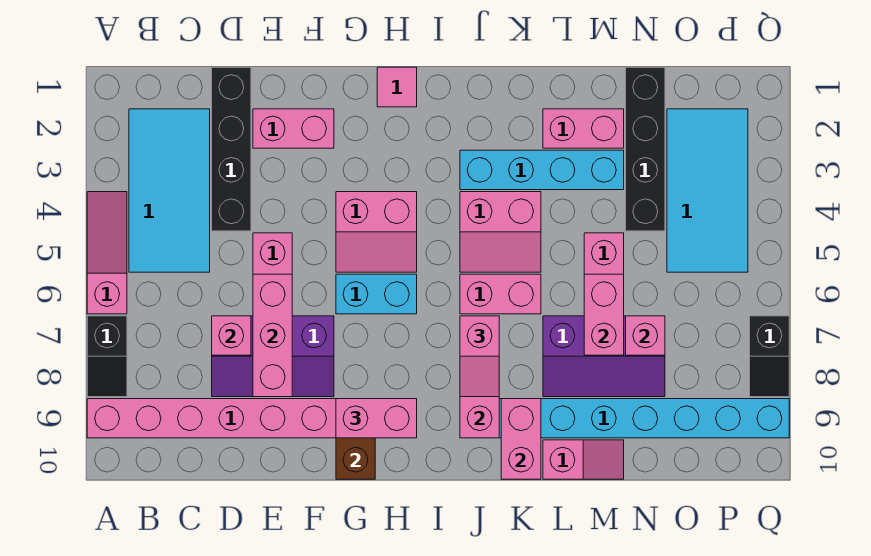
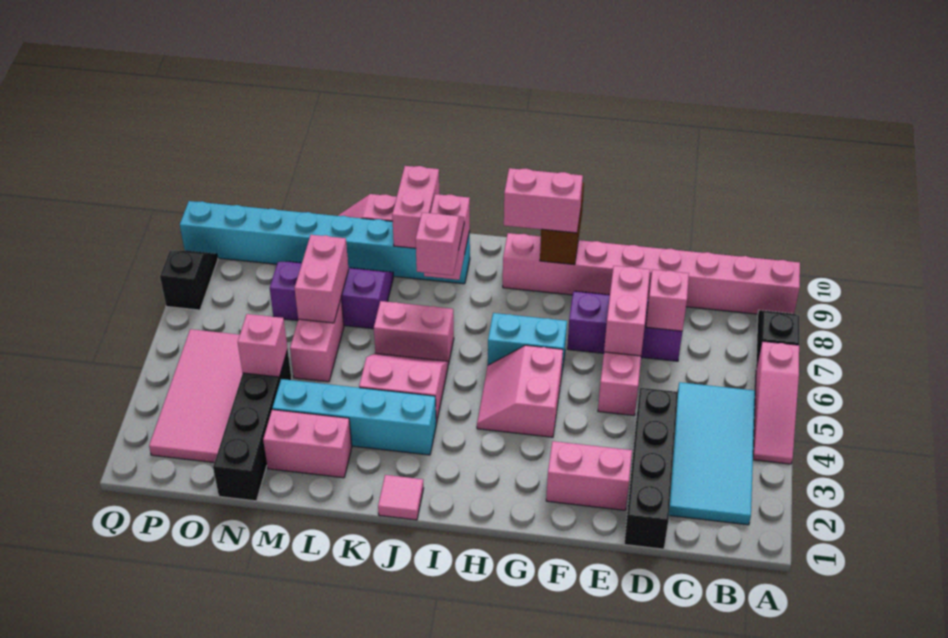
pink brick E6:E8 level 2 -> pink brick E6:E7 level 2
pink slope G4:H5 level 1 top 4 -> pink slope G4:H5 level 1 top G
pink tile H1 level 1 -> pink tile J1 level 1
pink brick N7 level 2 -> pink brick N4 level 2
cyan tile O2:P5 level 1 -> pink tile O2:P5 level 1

